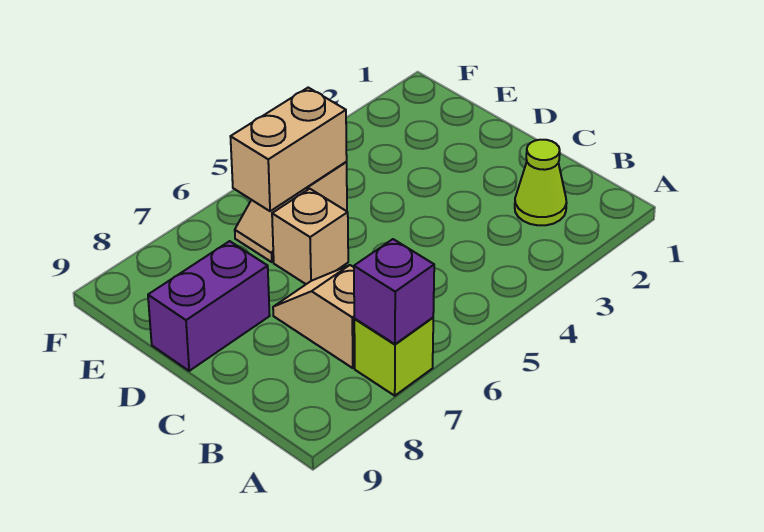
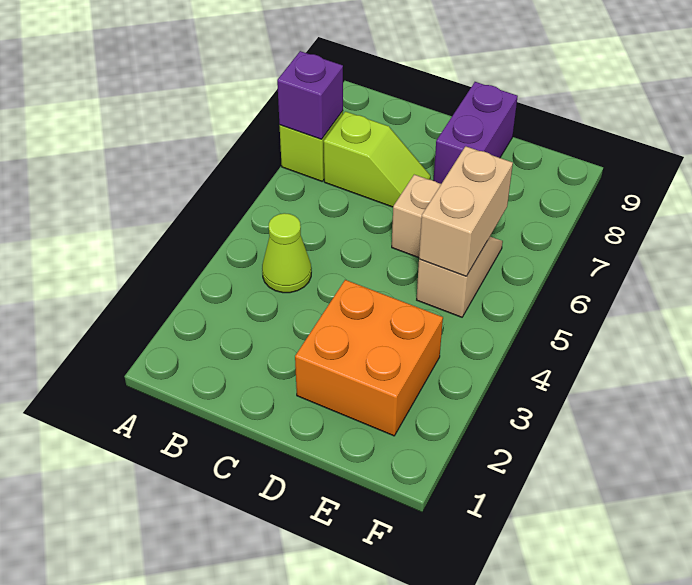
lime cone B2 level 1 -> lime cone B4 level 1
tan slope B7:C7 level 1 top B -> lime slope B7:C7 level 1 top B
none -> orange brick D2:E3 level 1

